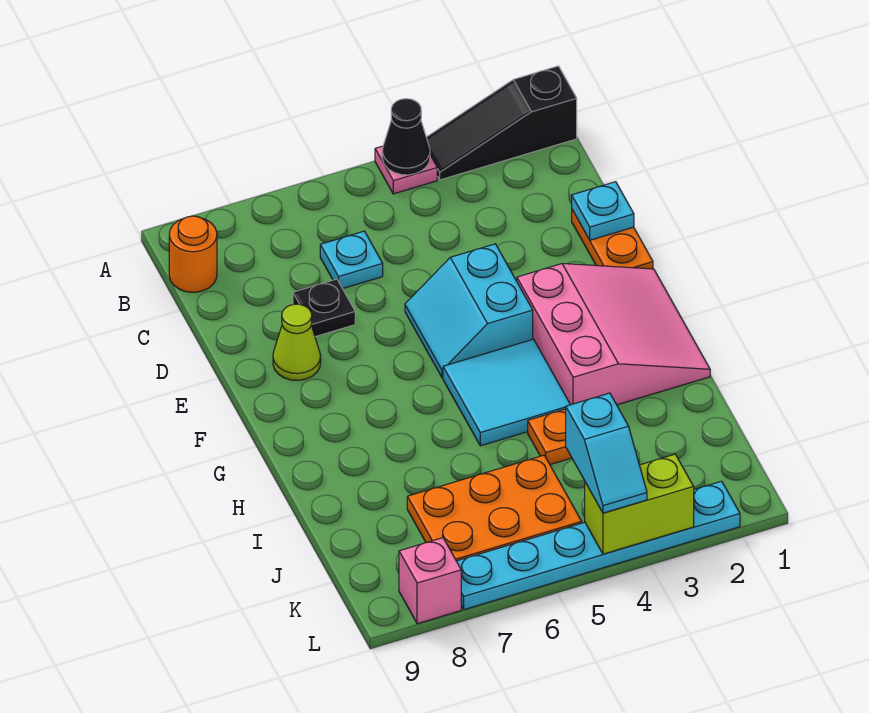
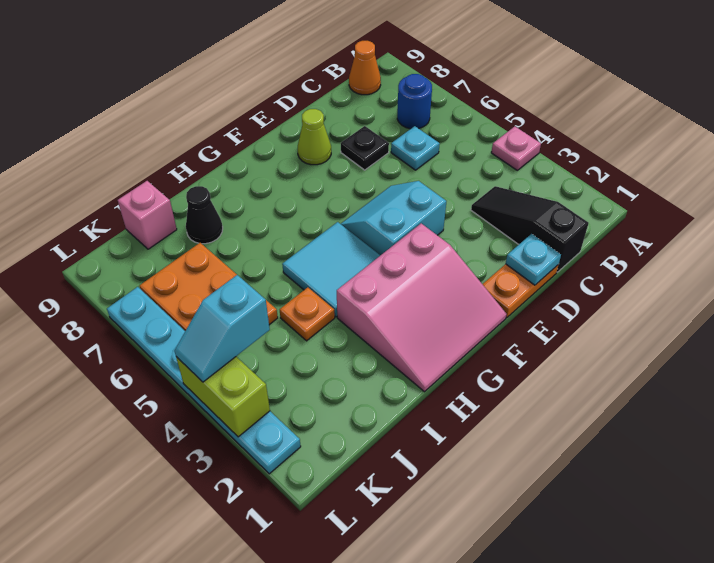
black slope A1:A3 level 1 top 1 -> black slope C1:C3 level 1 top 1
black cone A4 level 2 -> black cone I8 level 1
none -> blue round brick B7 level 1
orange round brick B9 level 1 -> orange cone B9 level 1
pink brick L8 level 1 -> pink brick J9 level 1

